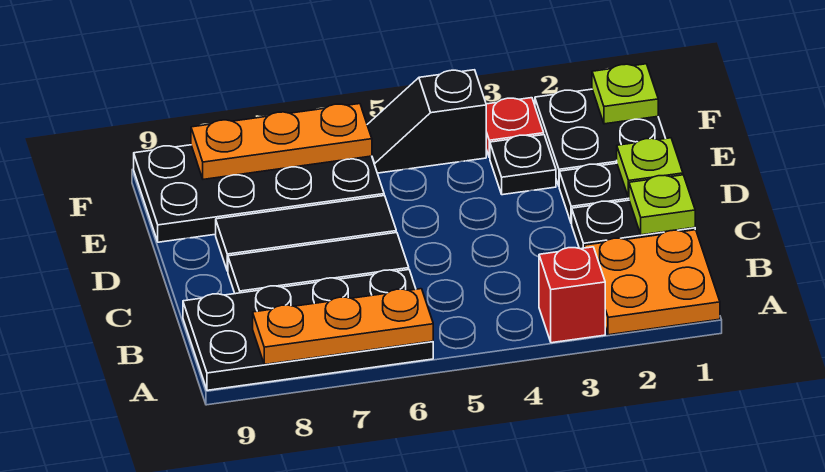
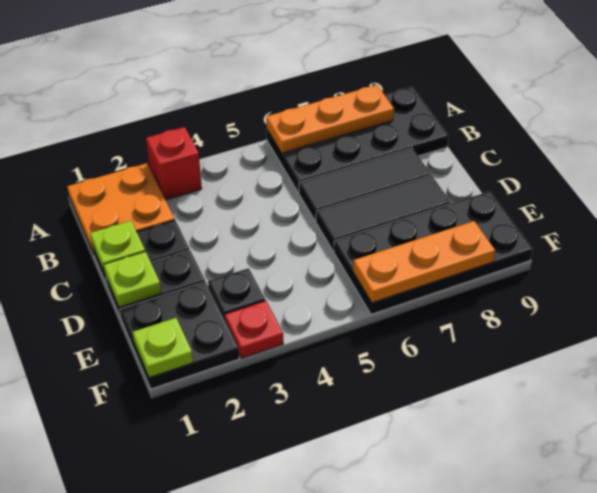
black slope F4:F5 level 1 top 4 -> none

